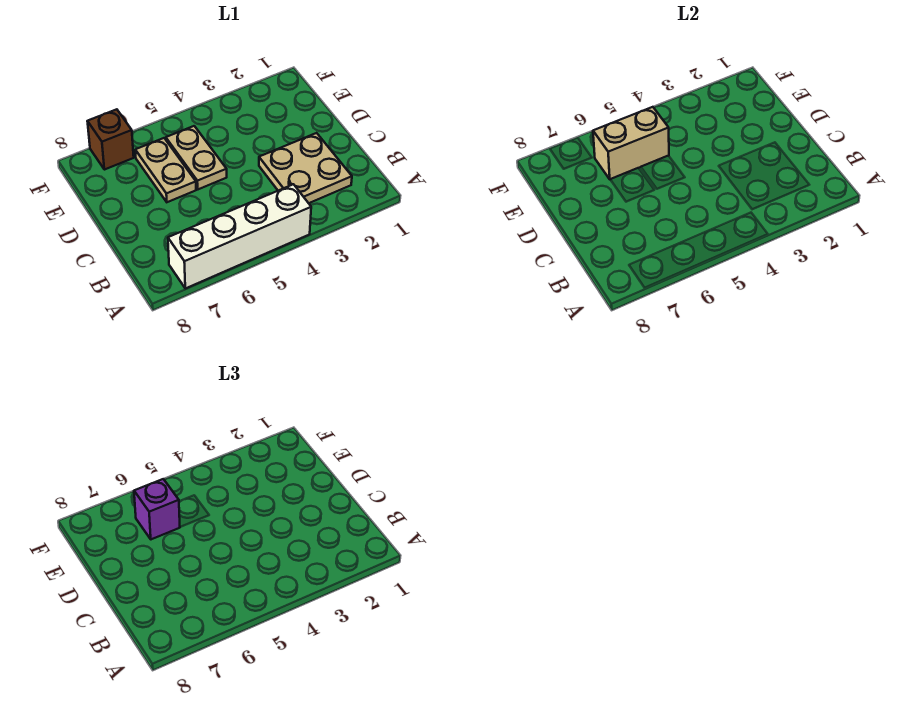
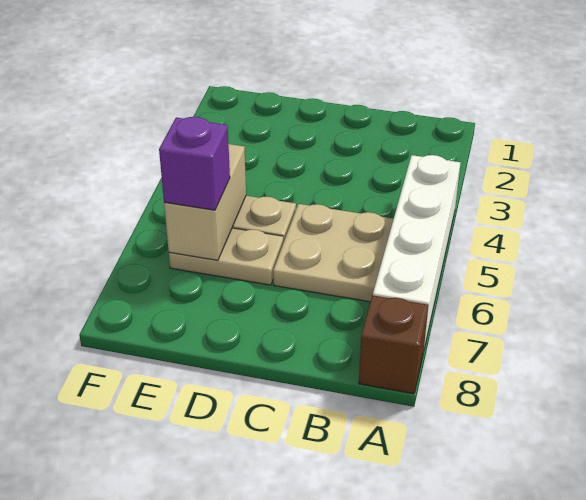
tan plate B2:C3 level 1 -> tan plate B5:C6 level 1
brown brick F7 level 1 -> brown brick A8 level 1

